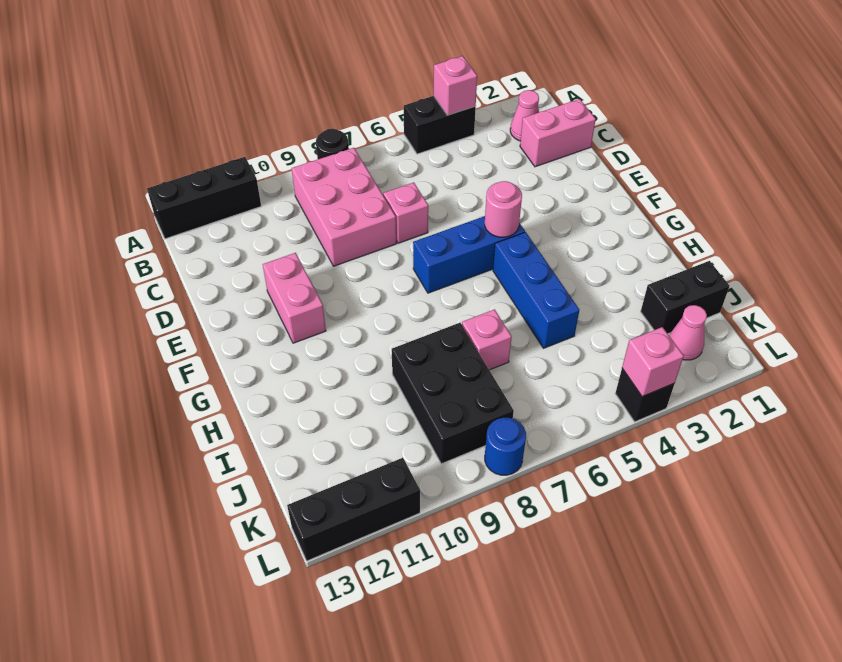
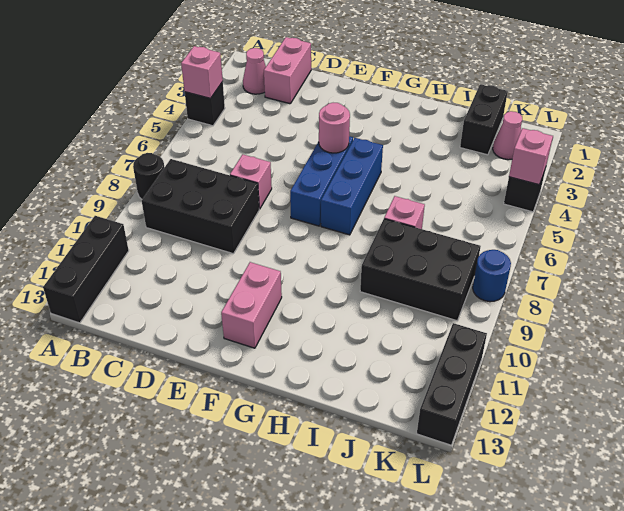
black brick A4:A5 level 1 -> black brick A4 level 1
pink brick B8:D9 level 1 -> black brick B8:D9 level 1
pink brick E11:F11 level 1 -> pink brick F11:F12 level 1
blue brick G5:I5 level 1 -> blue brick G5:G7 level 1

